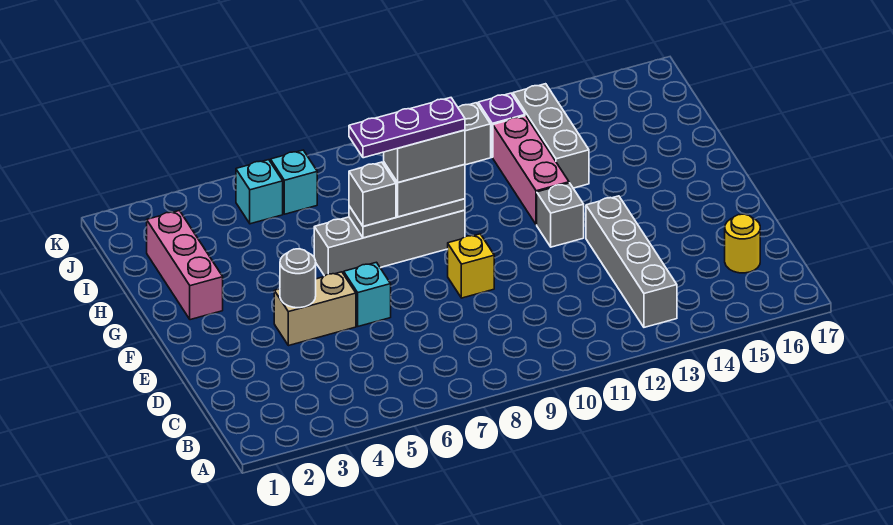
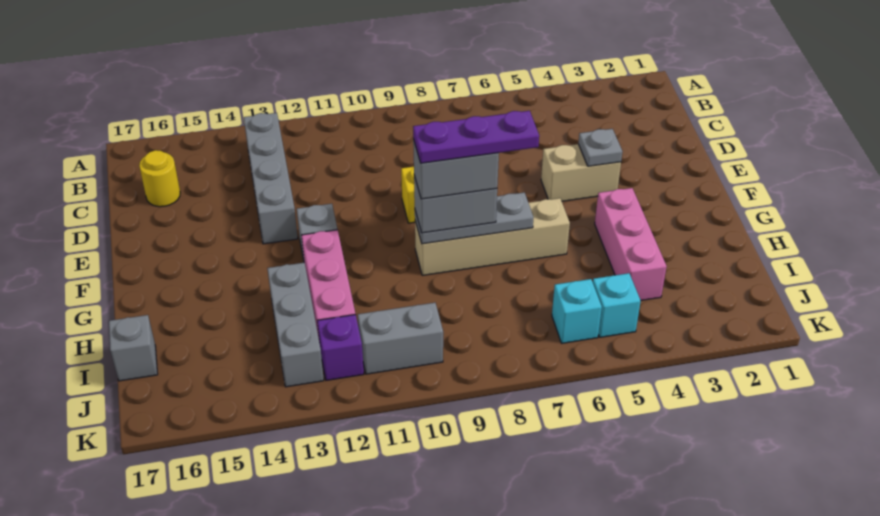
grey round brick E4 level 2 -> grey plate E4 level 2
cyan brick E6 level 1 -> none
pink brick G2:I2 level 1 -> pink brick G4:I4 level 1
grey brick G6:G9 level 1 -> tan brick G6:G9 level 1
grey brick G7 level 3 -> grey brick I17 level 1

